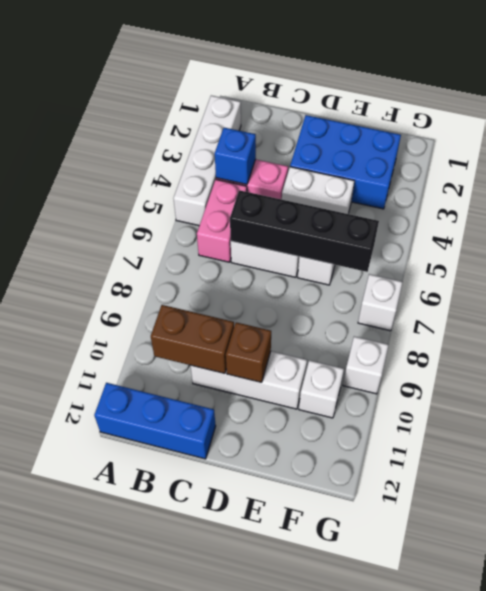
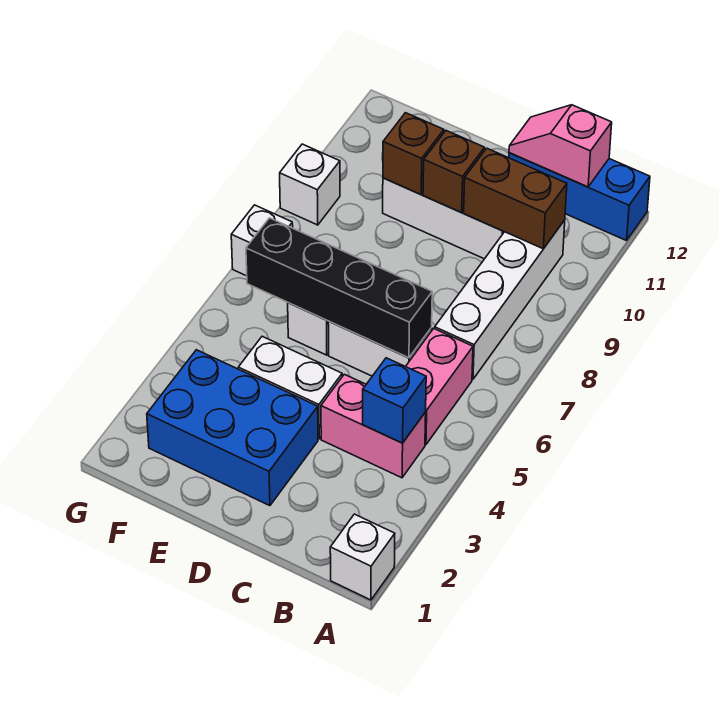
white brick A2:A5 level 1 -> white brick B7:B10 level 1
none -> pink slope B12:C12 level 2 top B
none -> brown brick E10 level 2
white brick F10 level 1 -> white brick A1 level 1

